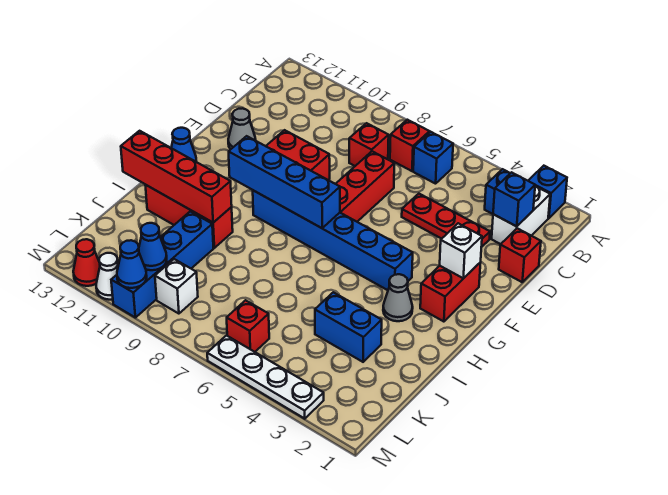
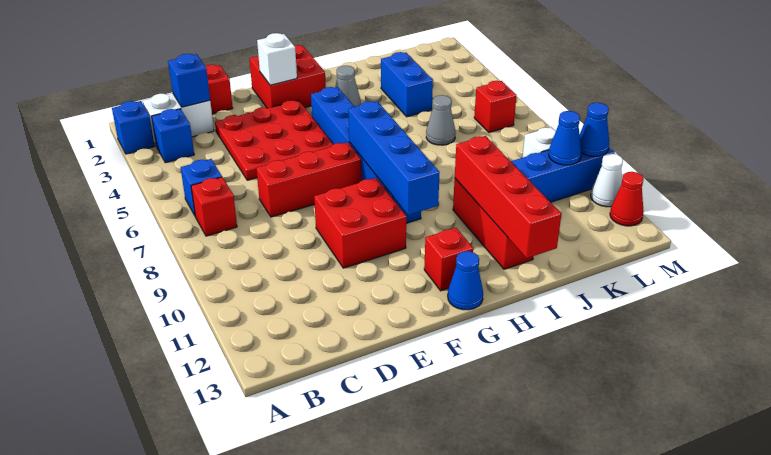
red brick C8 level 1 -> red brick G12 level 1
red plate D3:D5 level 1 -> red plate D3:F5 level 1
grey cone E12 level 1 -> grey cone J6 level 1
red brick F2:G2 level 1 -> red brick F1:G2 level 1
white plate M3:M6 level 1 -> none

